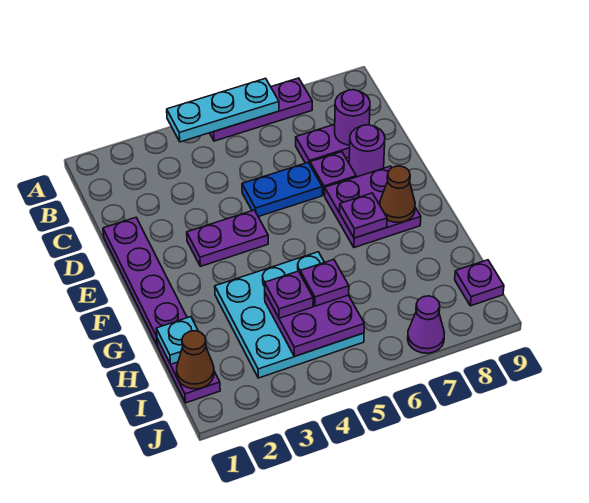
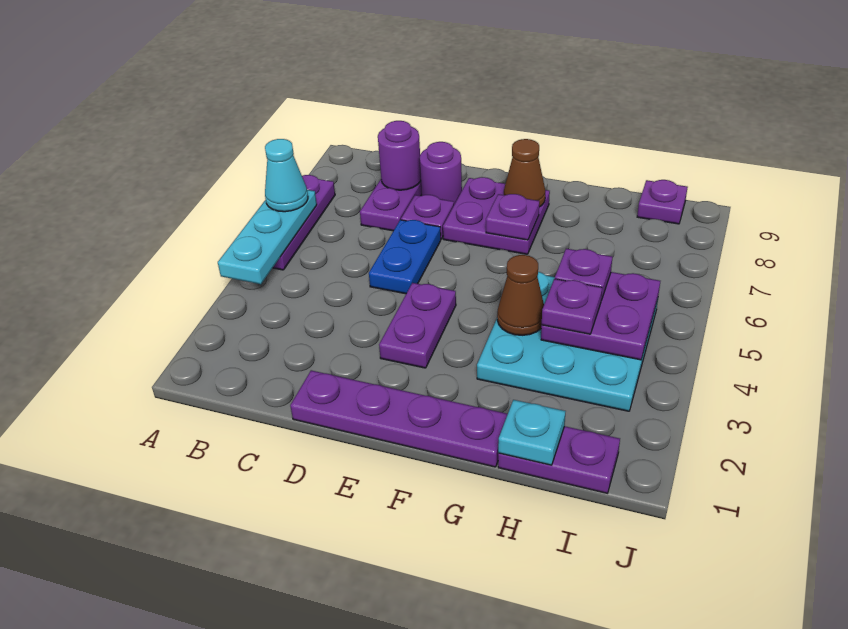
none -> cyan cone A6 level 3
brown cone I1 level 2 -> brown cone G4 level 2
purple cone J7 level 1 -> none

